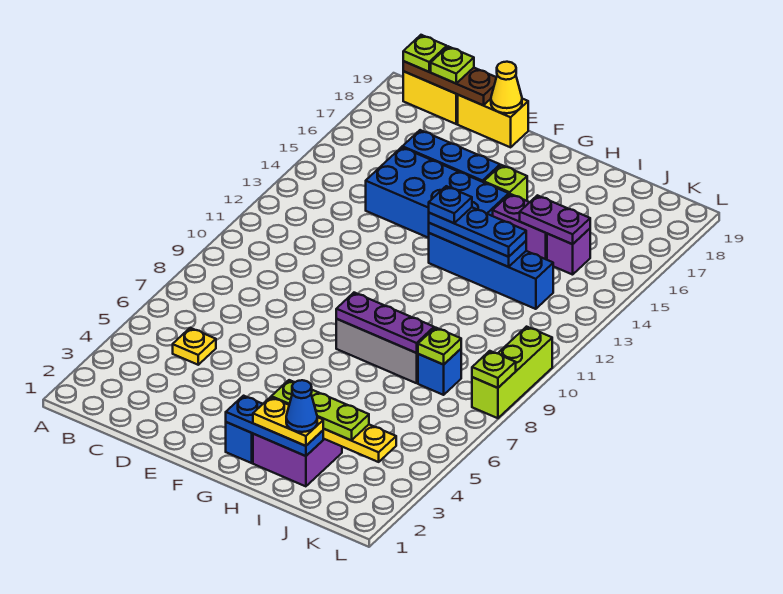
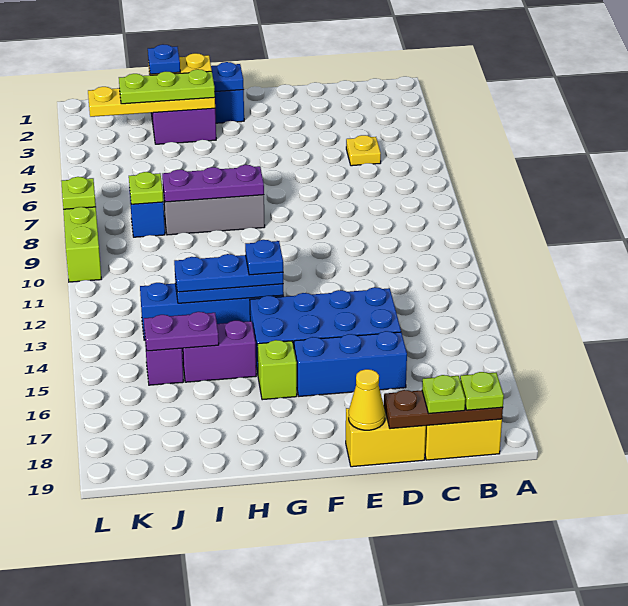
blue cone I2 level 4 -> blue plate I2 level 4

